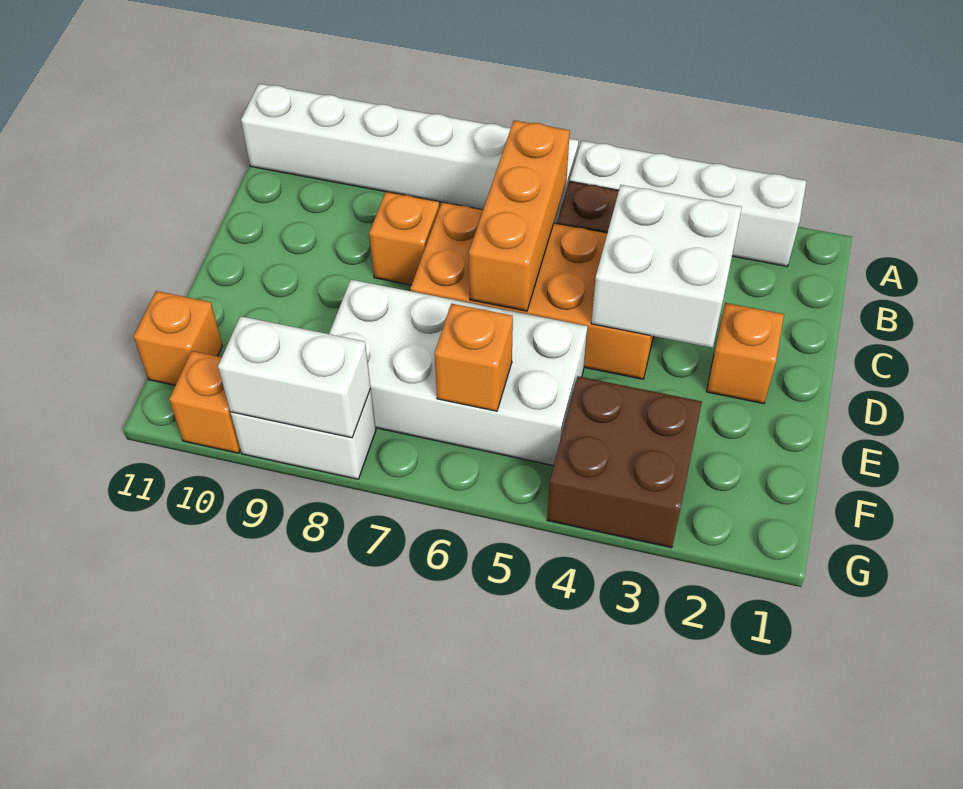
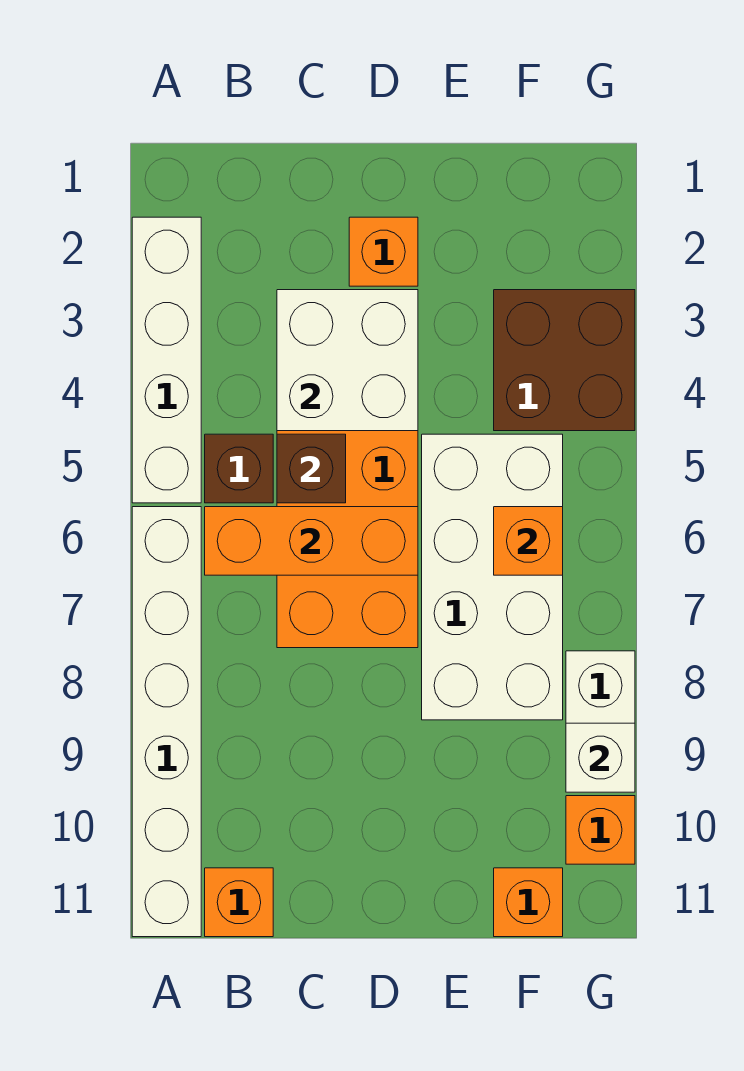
none -> brown brick C5 level 2
orange brick C8 level 1 -> orange brick B11 level 1
white brick G8:G9 level 2 -> white brick G9 level 2

